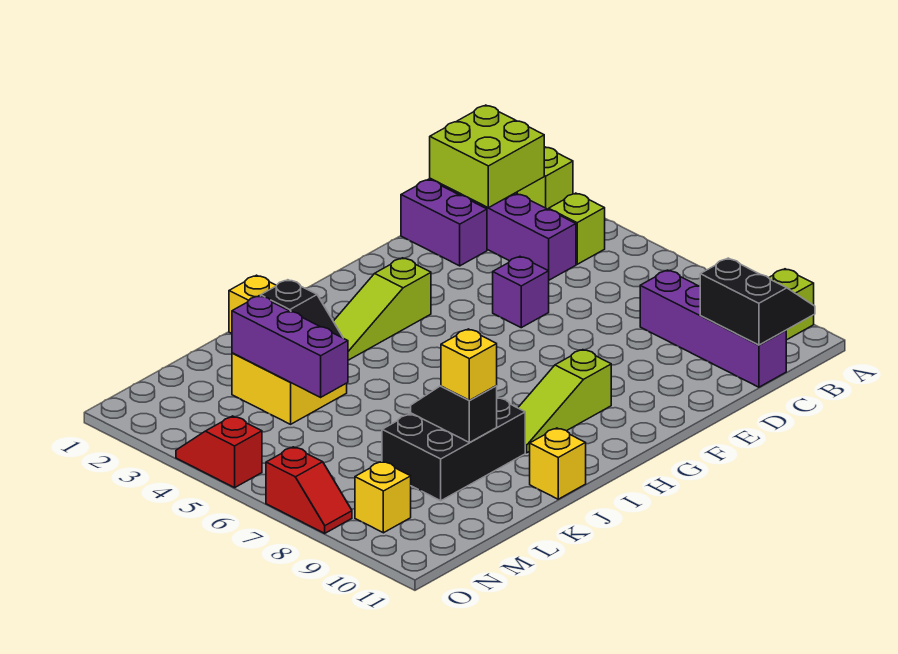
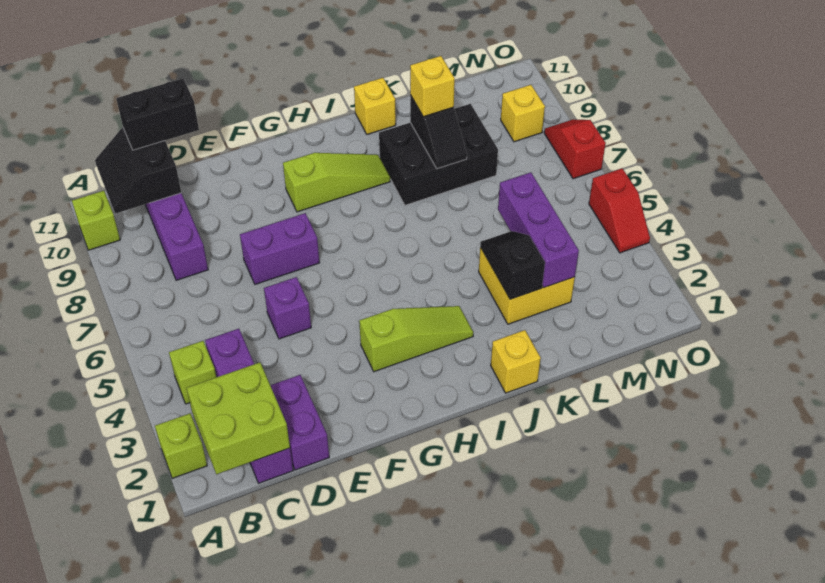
none -> black brick C11:D11 level 3
none -> purple brick E7:F7 level 1

